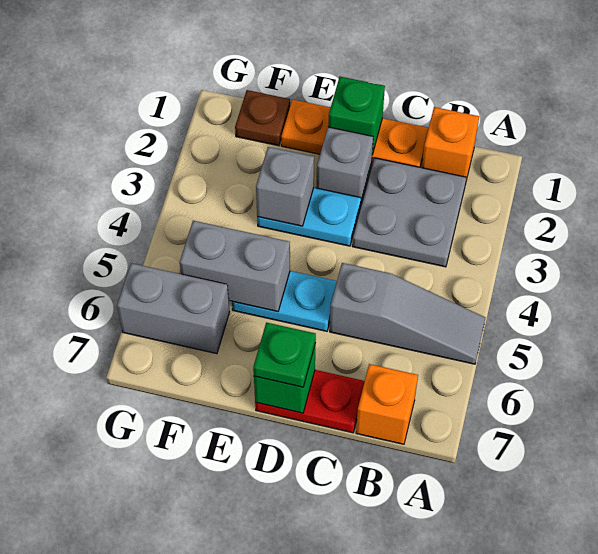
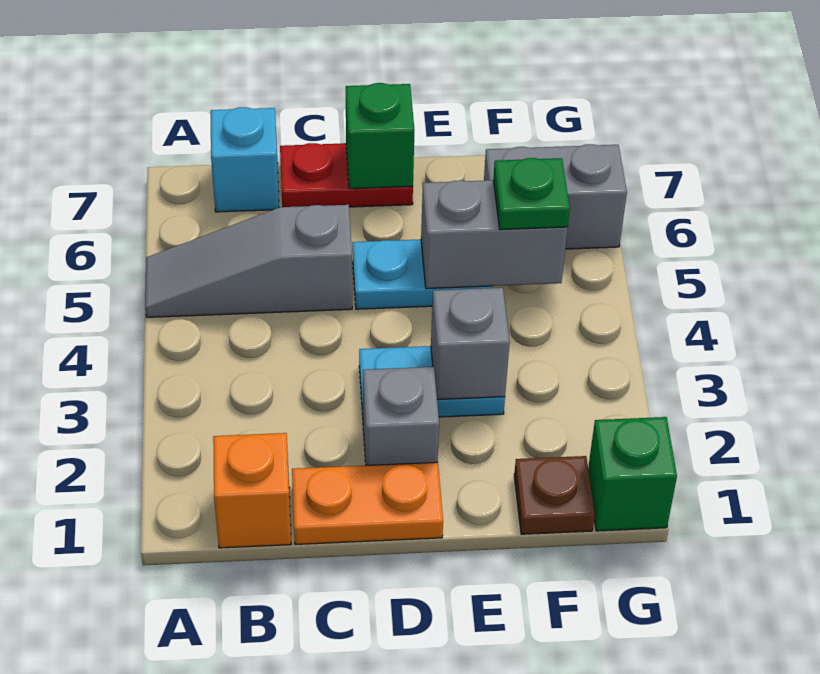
grey plate B2:C3 level 1 -> none
orange brick B7 level 1 -> cyan brick B7 level 1
orange plate C1:E1 level 1 -> orange plate C1:D1 level 1
green brick D1 level 2 -> green brick G1 level 1
green plate D7 level 3 -> green plate F5 level 3

